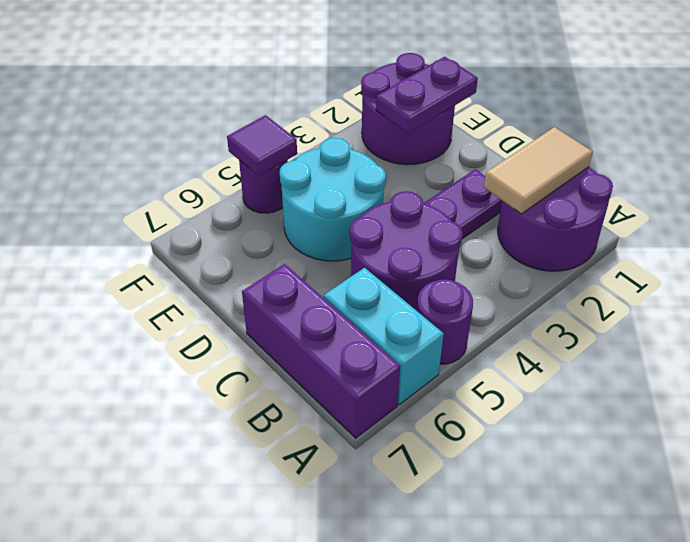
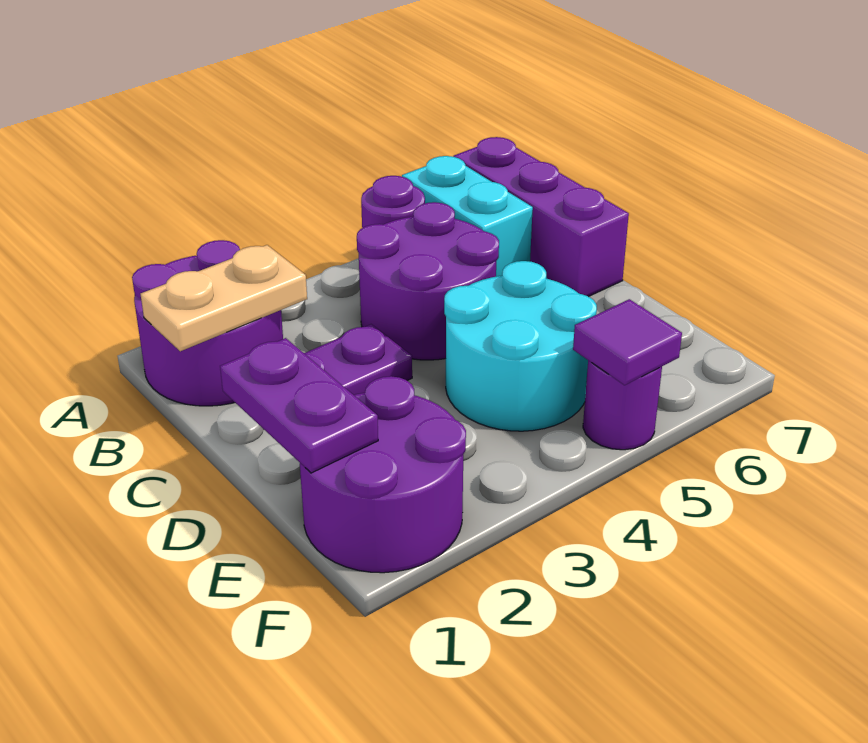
tan tile B1:B2 level 2 -> tan plate B1:B2 level 2
purple plate E1:E2 level 2 -> purple plate D1:E1 level 2

